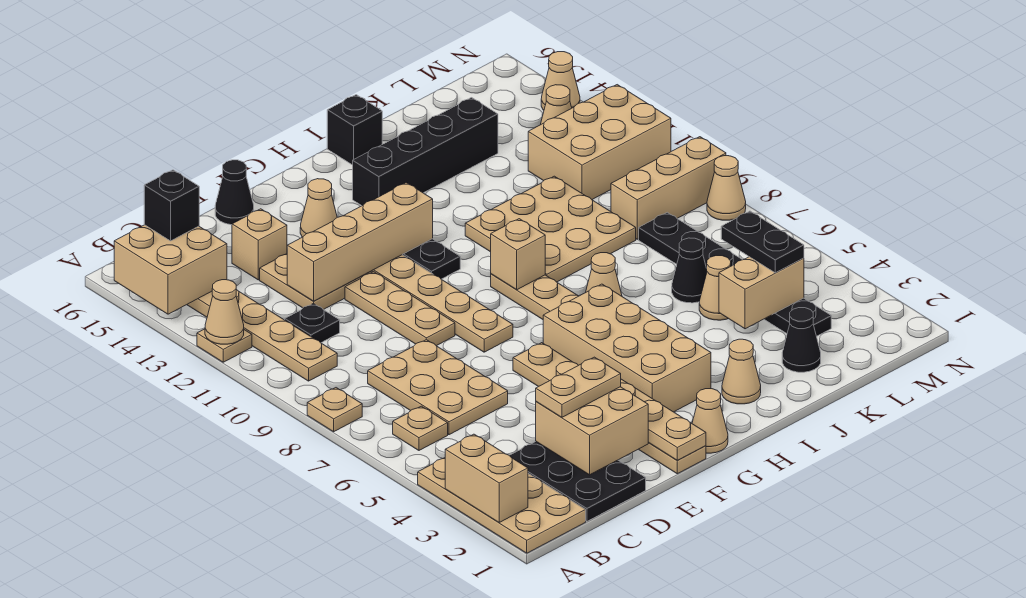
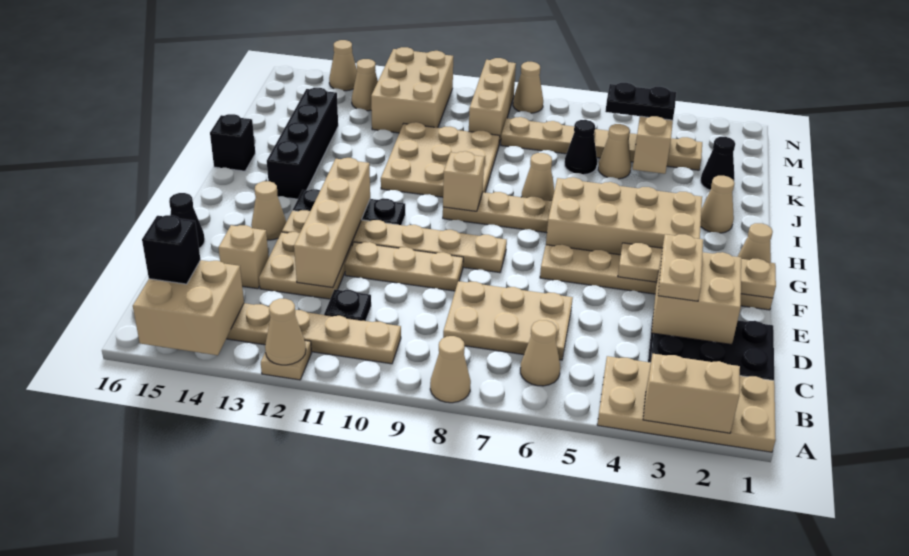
tan plate A8 level 1 -> tan cone A8 level 1
tan plate B6 level 1 -> tan cone B6 level 1
black plate L3:L8 level 1 -> tan plate L3:L8 level 1

